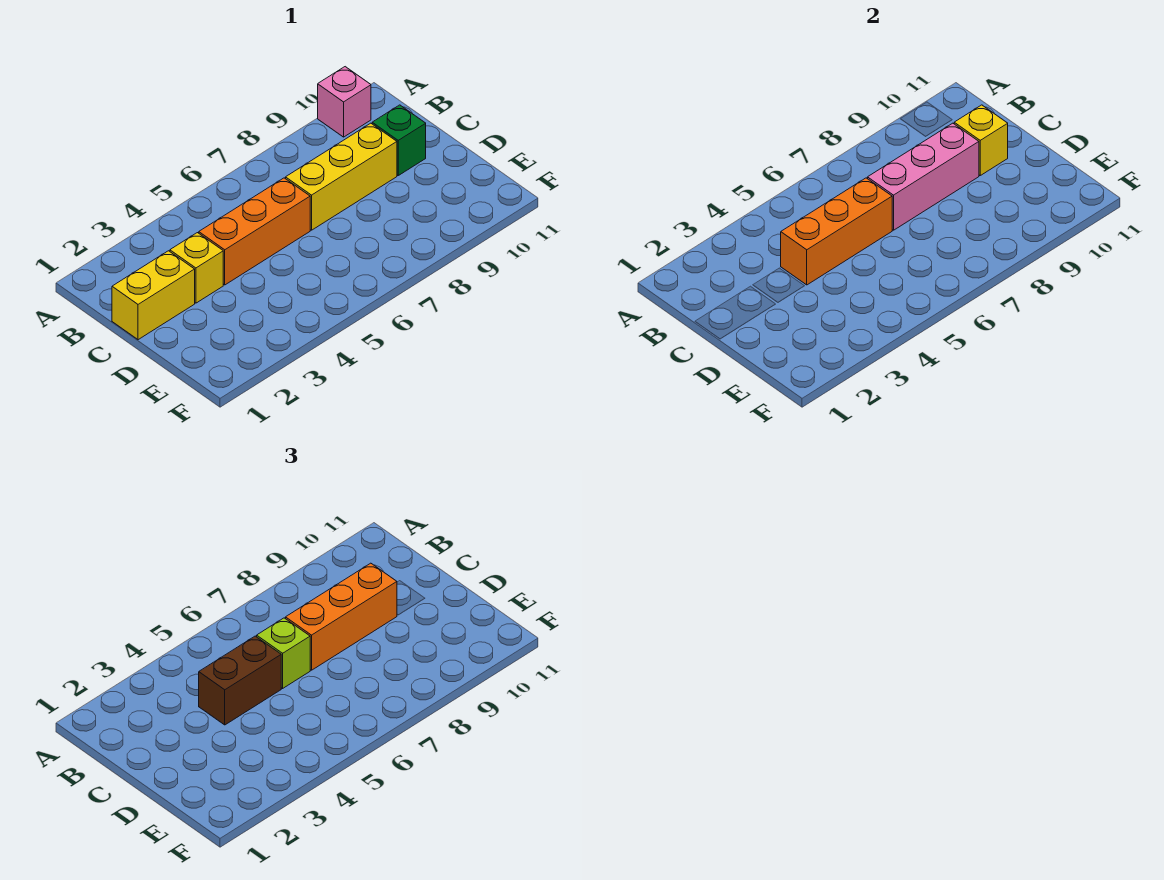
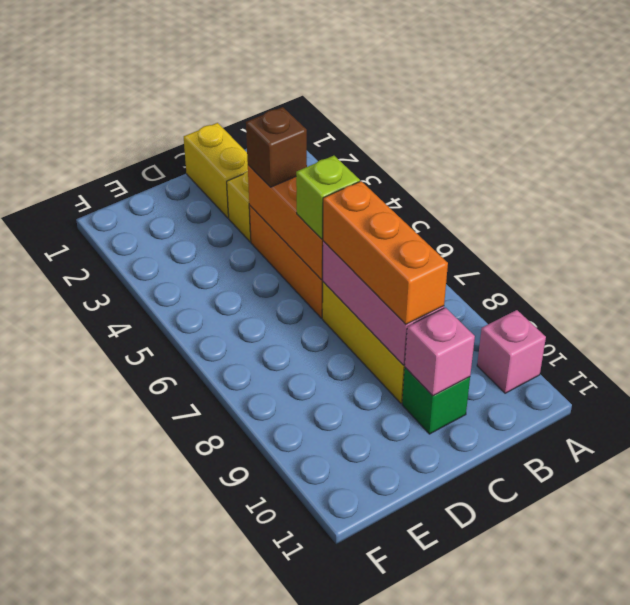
brown brick C4:C5 level 3 -> brown brick C4 level 3
yellow brick C10 level 2 -> pink brick C10 level 2

